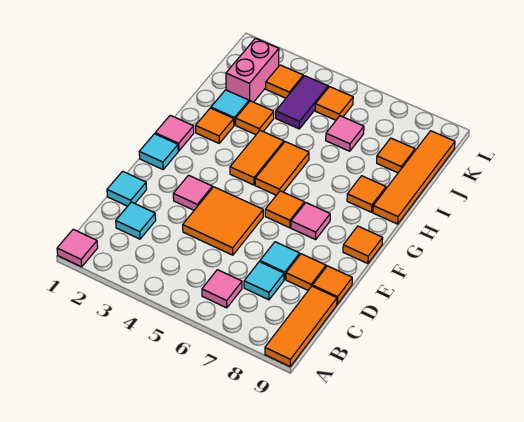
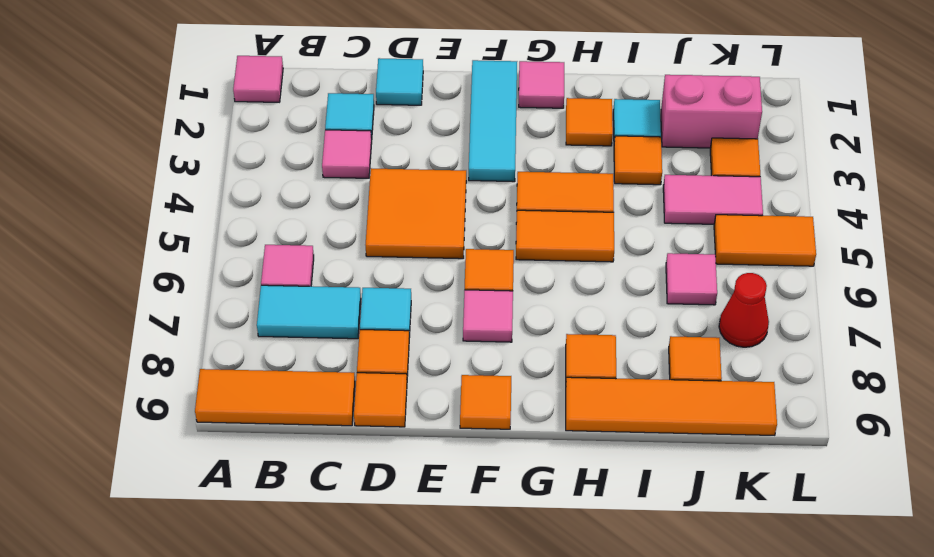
cyan tile C7 level 1 -> cyan tile B7:C7 level 1
pink tile E3 level 1 -> pink tile C3 level 1
cyan tile F1 level 1 -> cyan tile F1:F3 level 1
purple tile J4:K4 level 1 -> pink tile J4:K4 level 1
orange tile K5 level 1 -> orange tile K5:L5 level 1
none -> red cone K7 level 1

